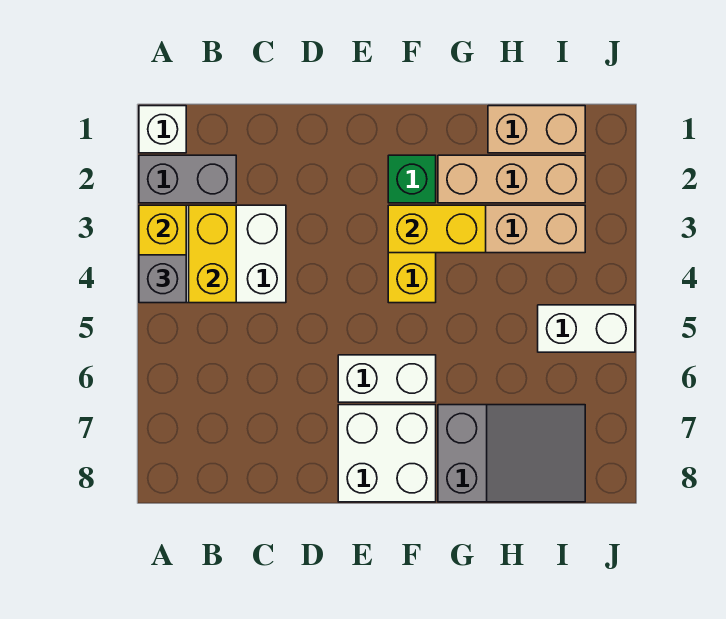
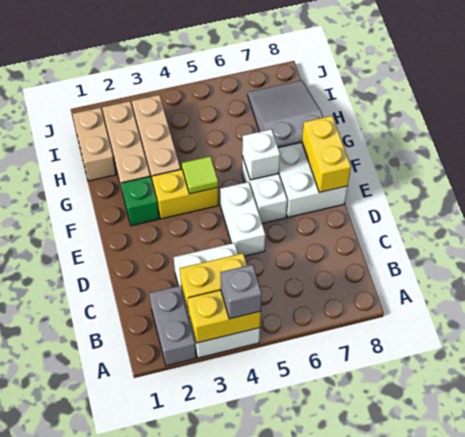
white brick A1 level 1 -> white brick F6 level 2
yellow brick F3:G3 level 2 -> yellow brick E8:F8 level 2
none -> lime tile F4 level 2
white brick I5:J5 level 1 -> white brick D5:E5 level 1

